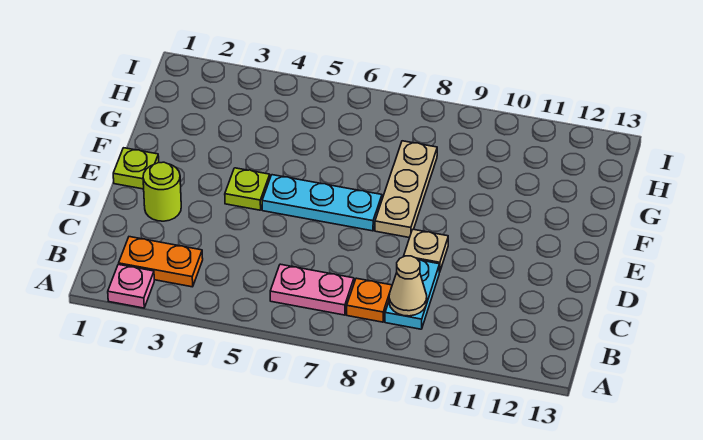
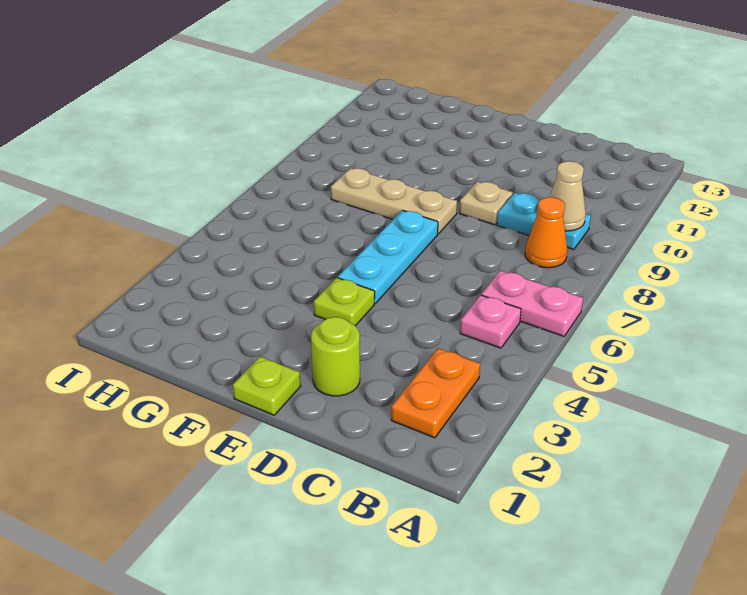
pink plate A2 level 1 -> pink plate B5 level 1
pink plate B6:B7 level 1 -> pink plate A6:B6 level 1
orange plate B8 level 1 -> orange cone B8 level 1

